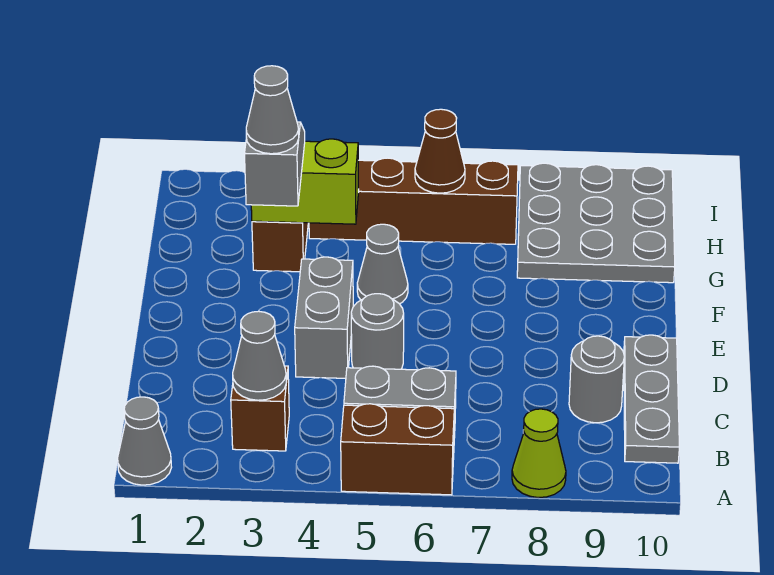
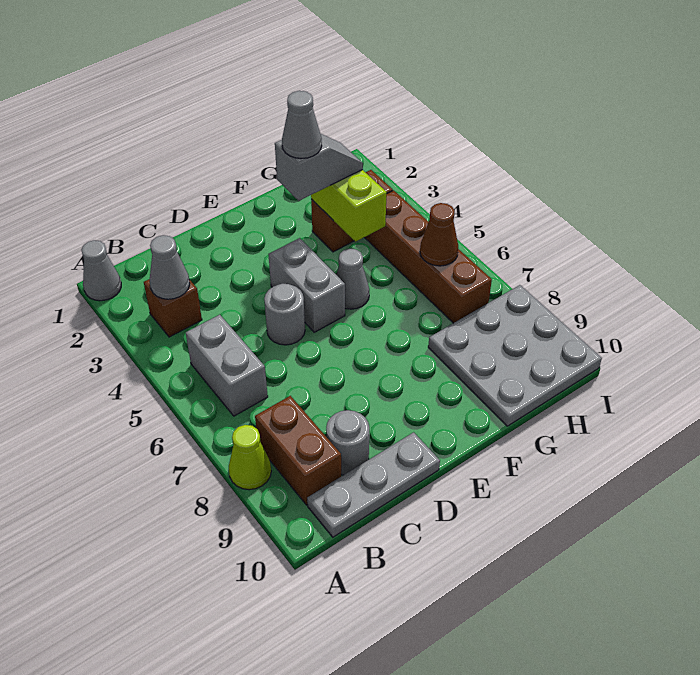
brown brick A5:A6 level 1 -> brown brick B8:B9 level 1
grey brick D4:E4 level 1 -> grey brick E4:E5 level 1

